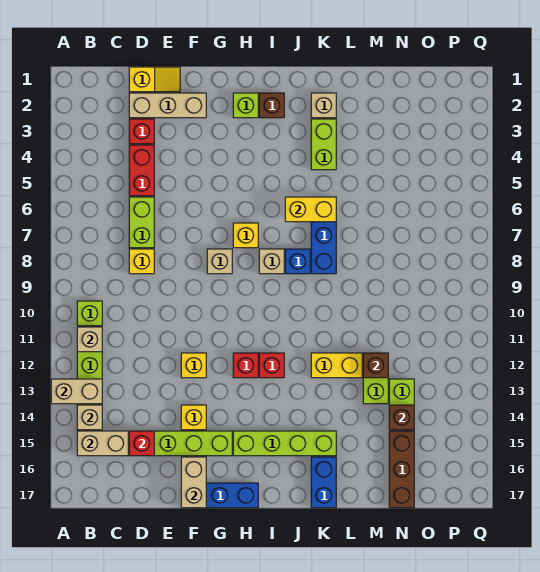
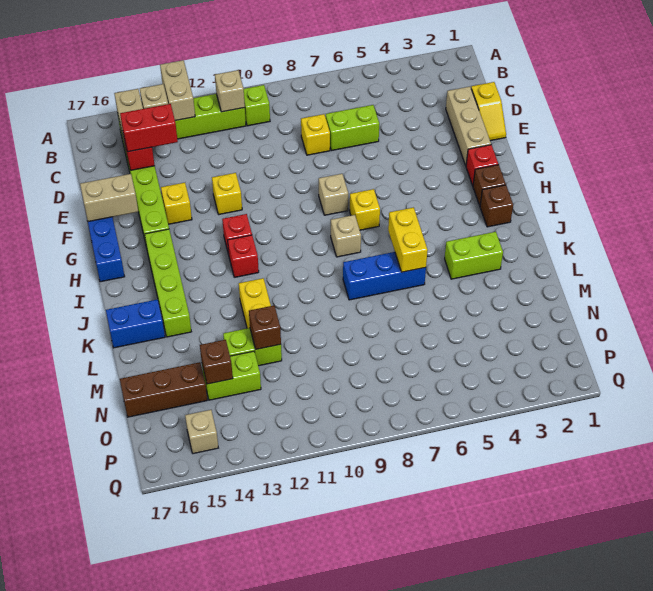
red brick D3 level 1 -> red brick G2 level 1
red brick D4:D5 level 1 -> red brick D14:D15 level 3
lime brick H2 level 1 -> brown brick H2 level 1
blue brick J8 level 1 -> none
tan brick K2 level 1 -> tan brick P15 level 1

